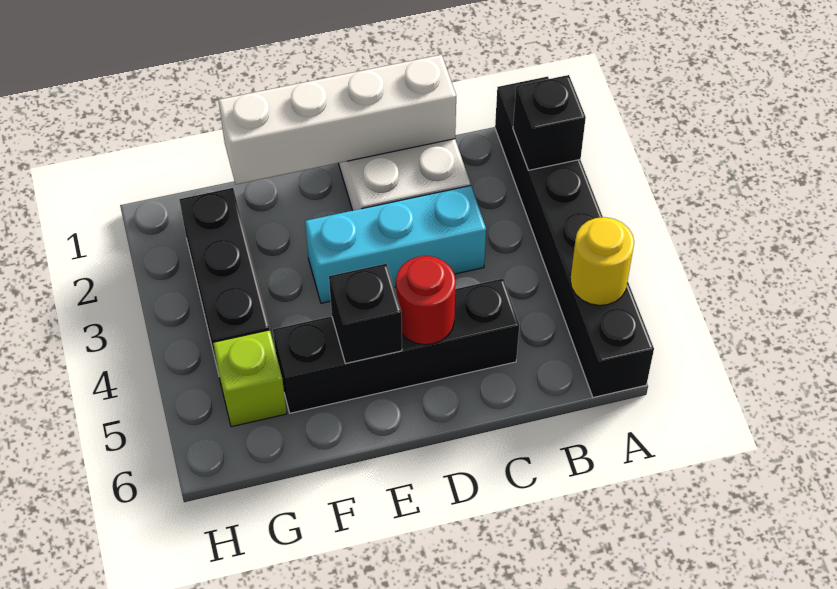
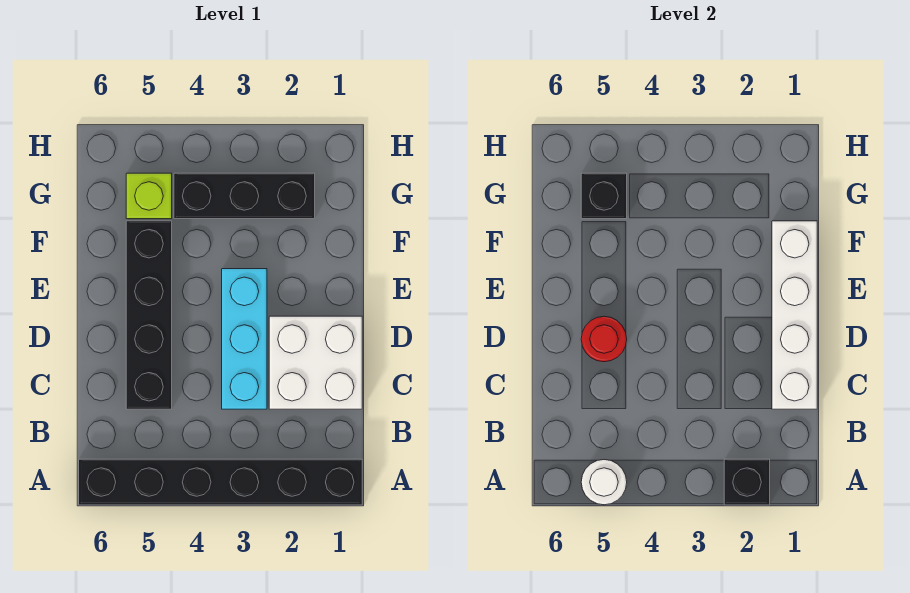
yellow round brick A5 level 2 -> white round brick A5 level 2
black brick E5 level 2 -> black brick G5 level 2

